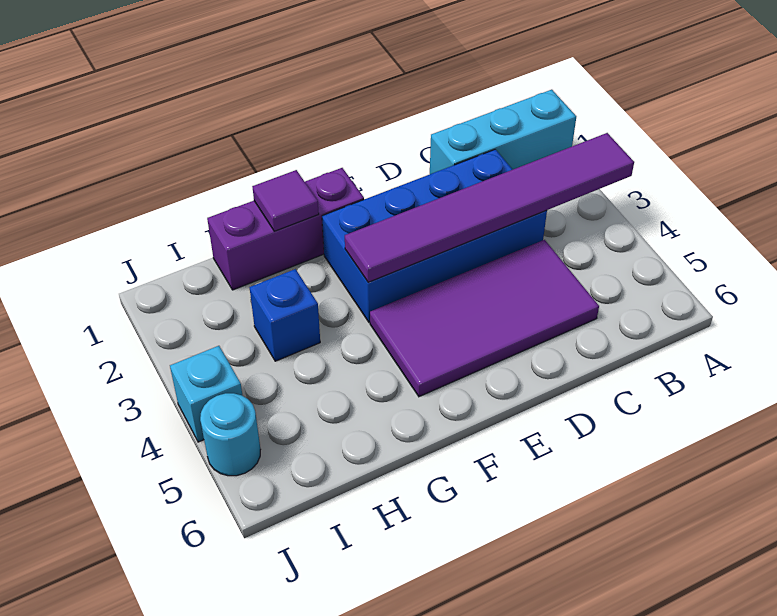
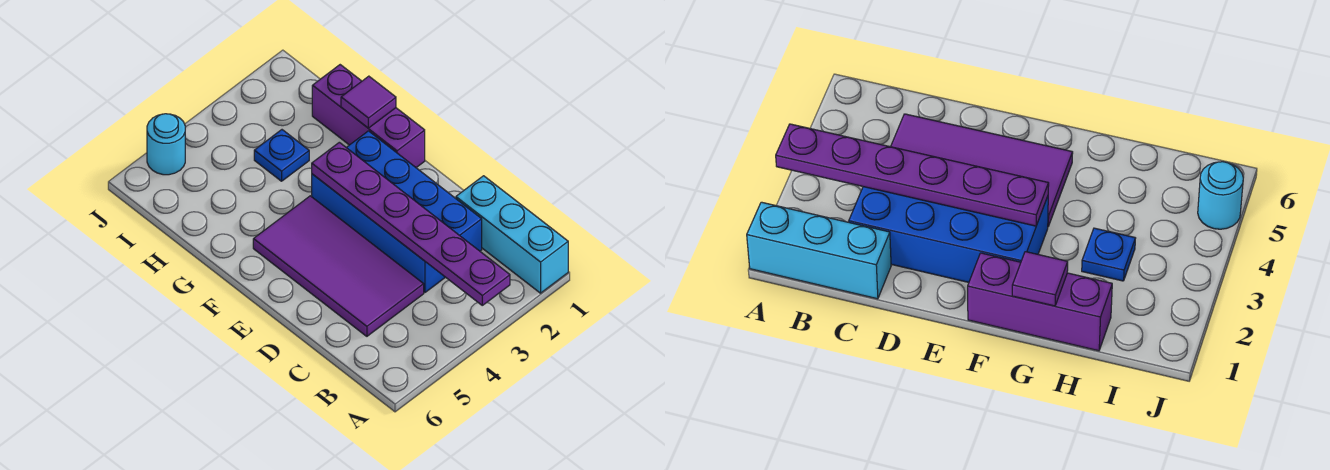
purple tile A3:F3 level 2 -> purple plate A3:F3 level 2
blue brick H3 level 1 -> blue plate H3 level 1
cyan brick J4 level 1 -> none

